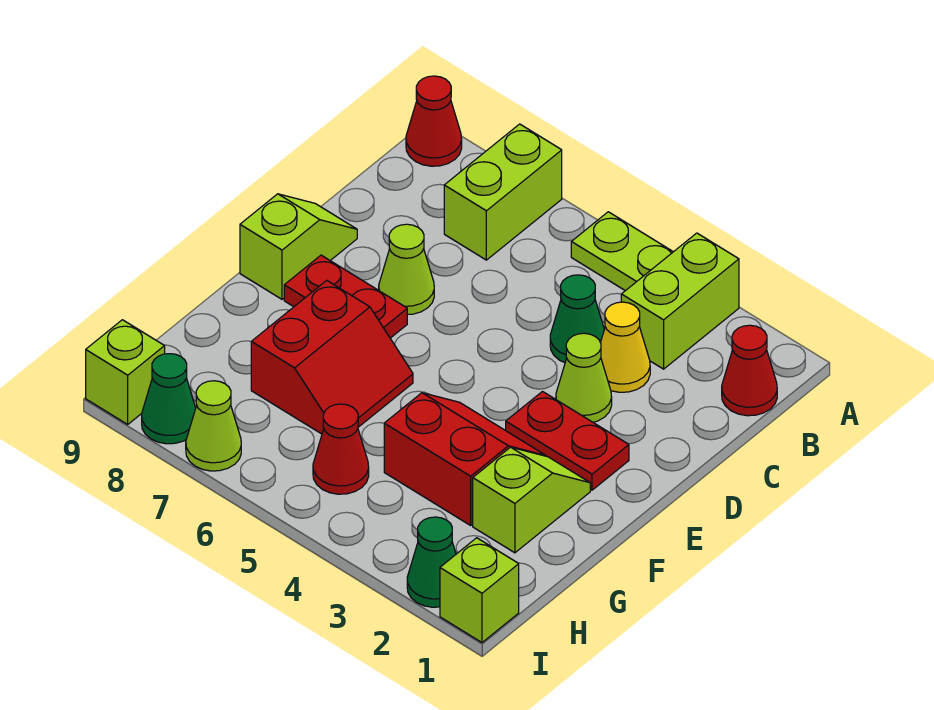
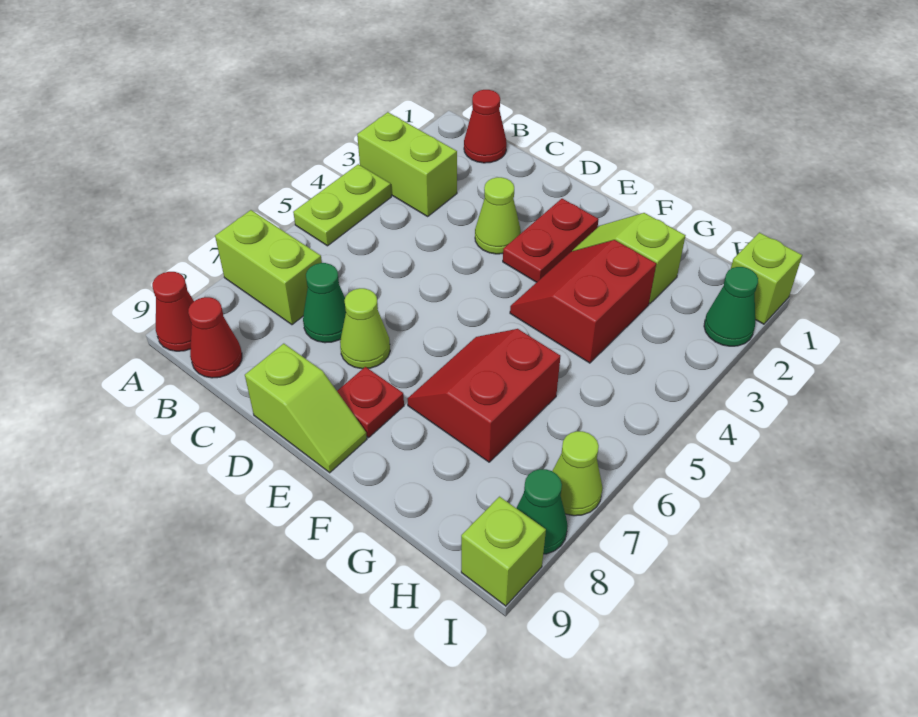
yellow cone C3 level 1 -> none
green cone C4 level 1 -> green cone C7 level 1
lime slope D9:E9 level 1 top E -> lime slope D9:E9 level 1 top D
red plate E7:E8 level 1 -> red plate E8 level 1
red slope F6:G7 level 1 top 7 -> red slope F6:G7 level 1 top G
red cone H5 level 1 -> red cone B9 level 1

